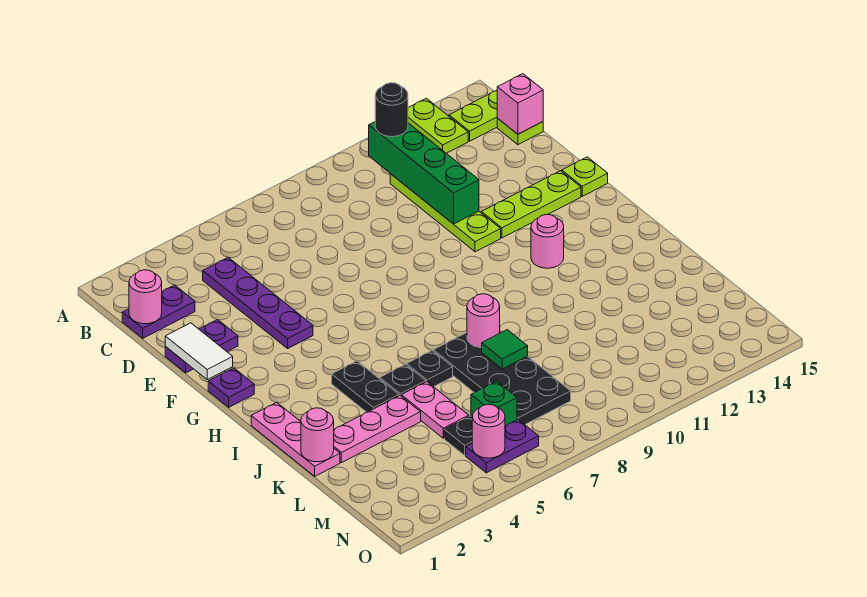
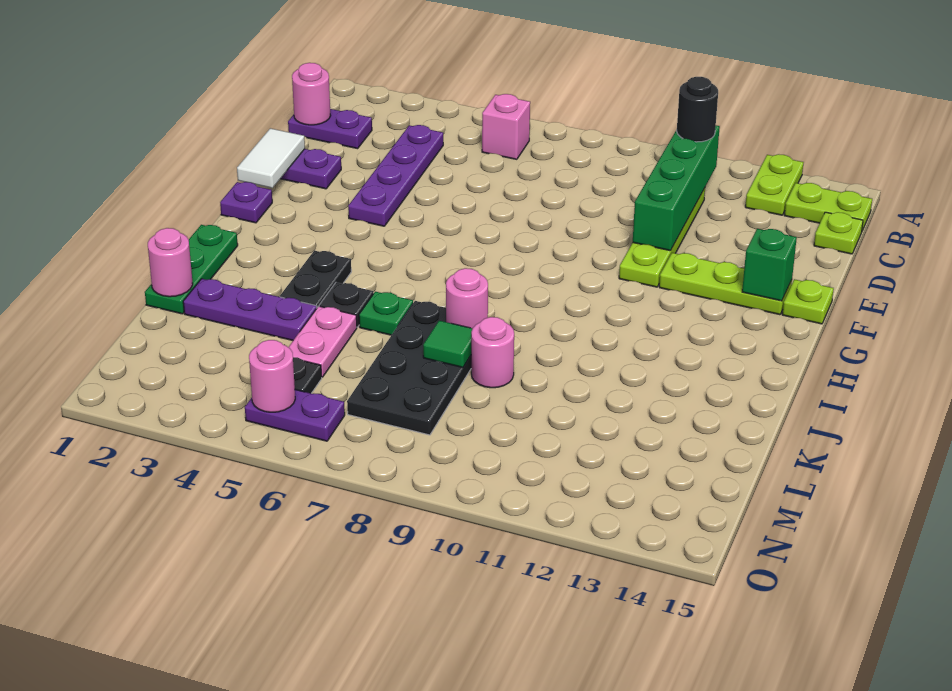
pink brick C15 level 2 -> pink brick B6 level 1
pink round brick H12 level 1 -> pink round brick K9 level 1
pink plate I1:K1 level 1 -> green plate I1:K1 level 1
black plate J6 level 1 -> green plate J6 level 1
pink plate K2:K4 level 1 -> purple plate K2:K4 level 1
green brick M6 level 1 -> green brick F14 level 2

